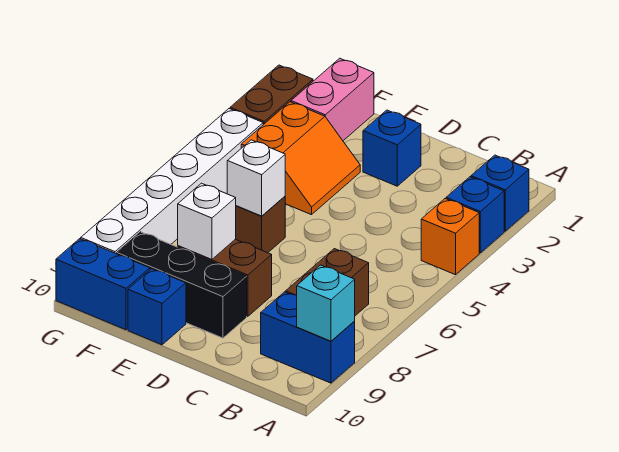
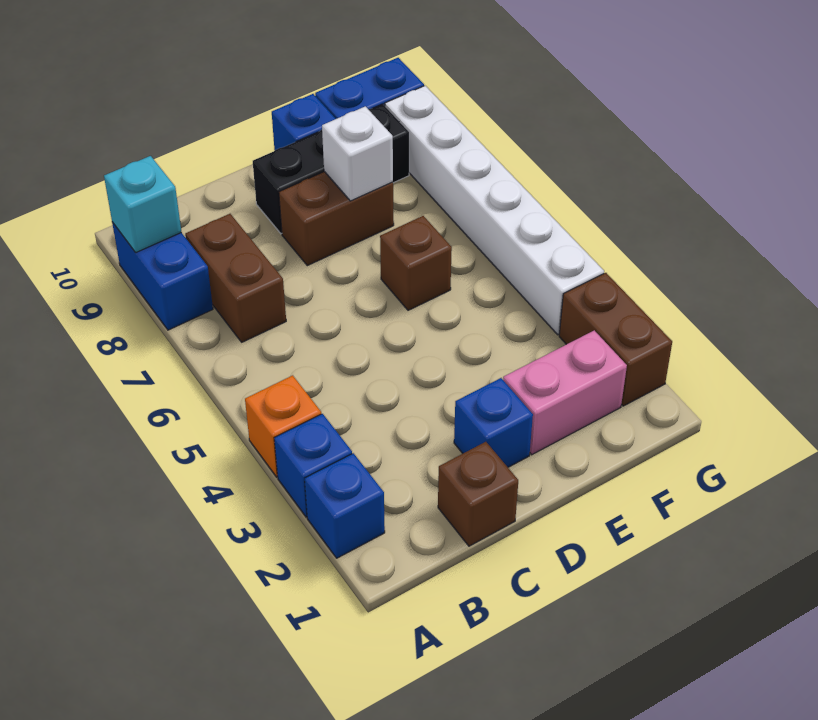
blue brick A9:B9 level 1 -> blue brick A8:A9 level 1
none -> brown brick C1 level 1
orange slope E3:F4 level 1 top F -> none
white brick E6 level 2 -> none
pink brick F1:F2 level 1 -> pink brick E2:F2 level 1

